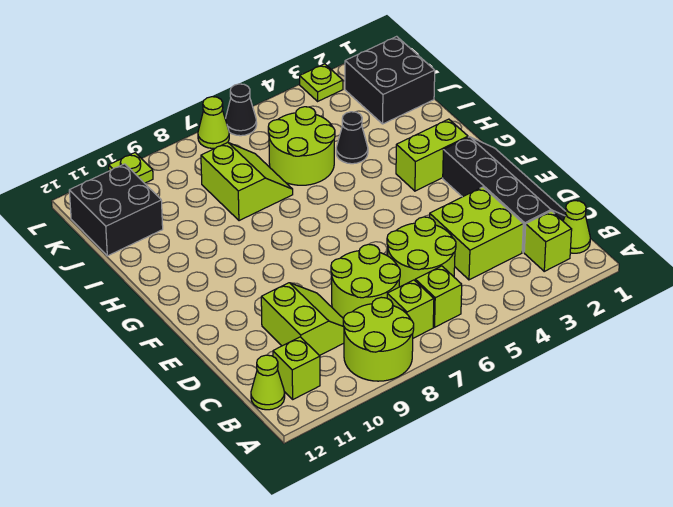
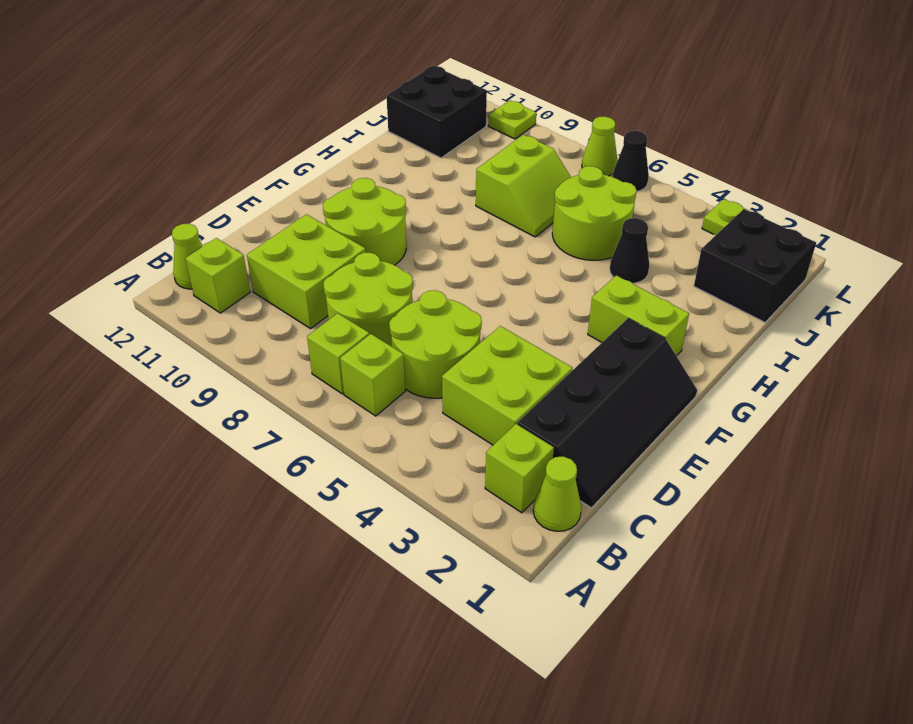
lime round brick A8:B9 level 1 -> lime round brick E9:F10 level 1
lime slope C9:D10 level 1 top 10 -> lime brick C9:D10 level 1

